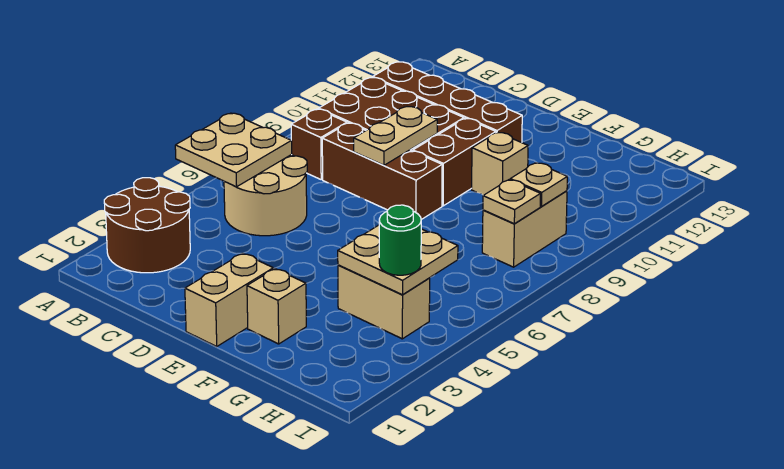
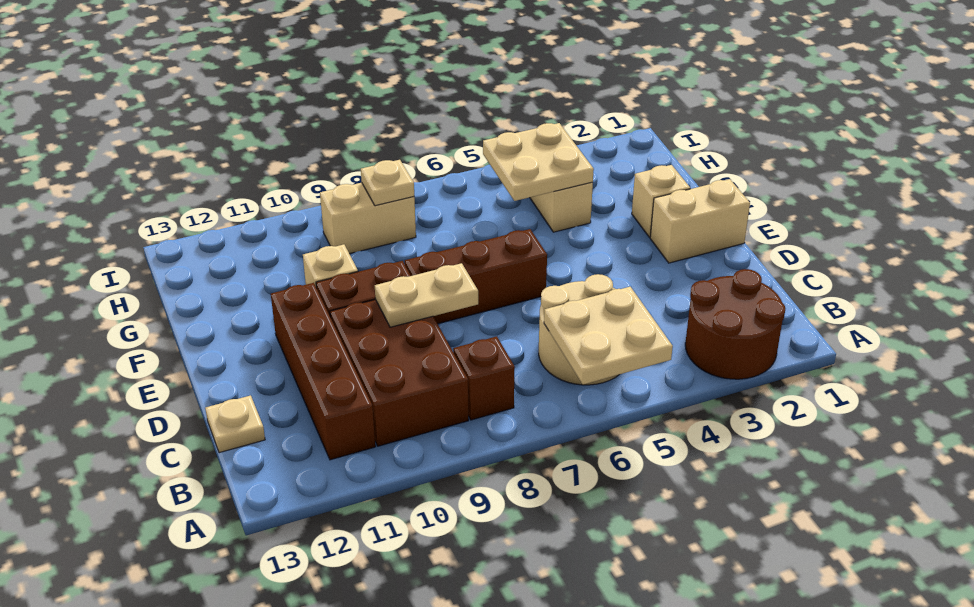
brown brick C8:E8 level 1 -> brown brick E6:E8 level 1
green round brick H4 level 3 -> none
tan plate H9 level 2 -> tan plate C13 level 1

